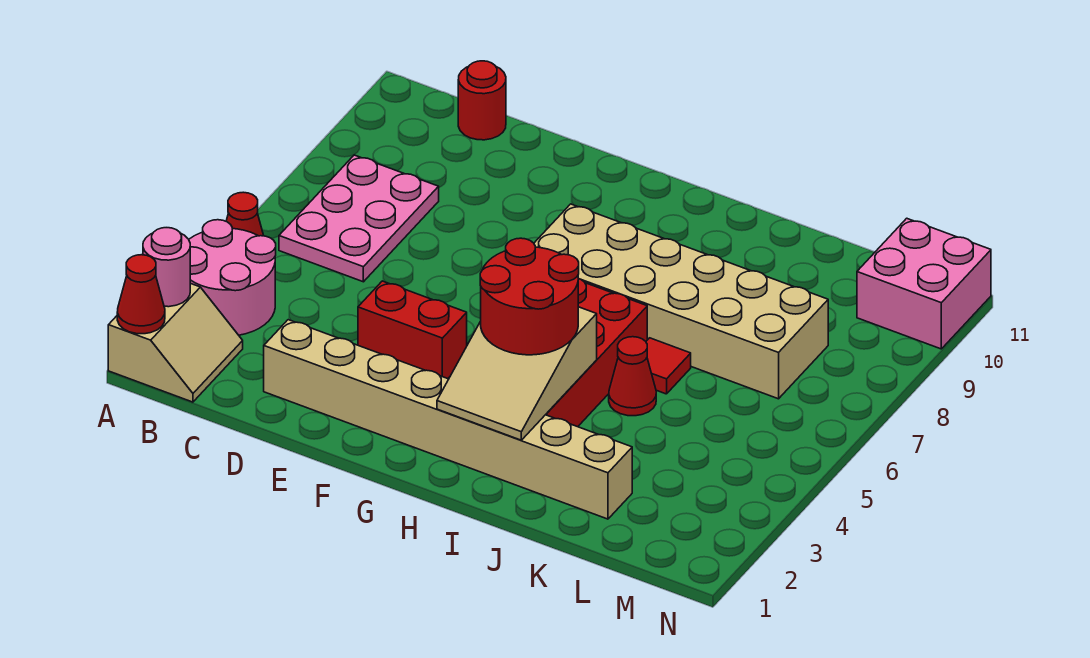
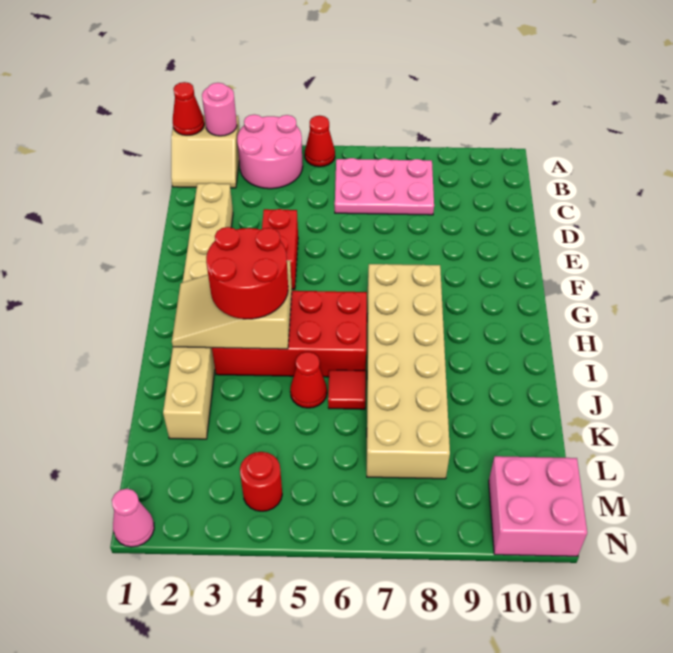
red round brick C11 level 1 -> red round brick M4 level 1
none -> pink cone N1 level 1

